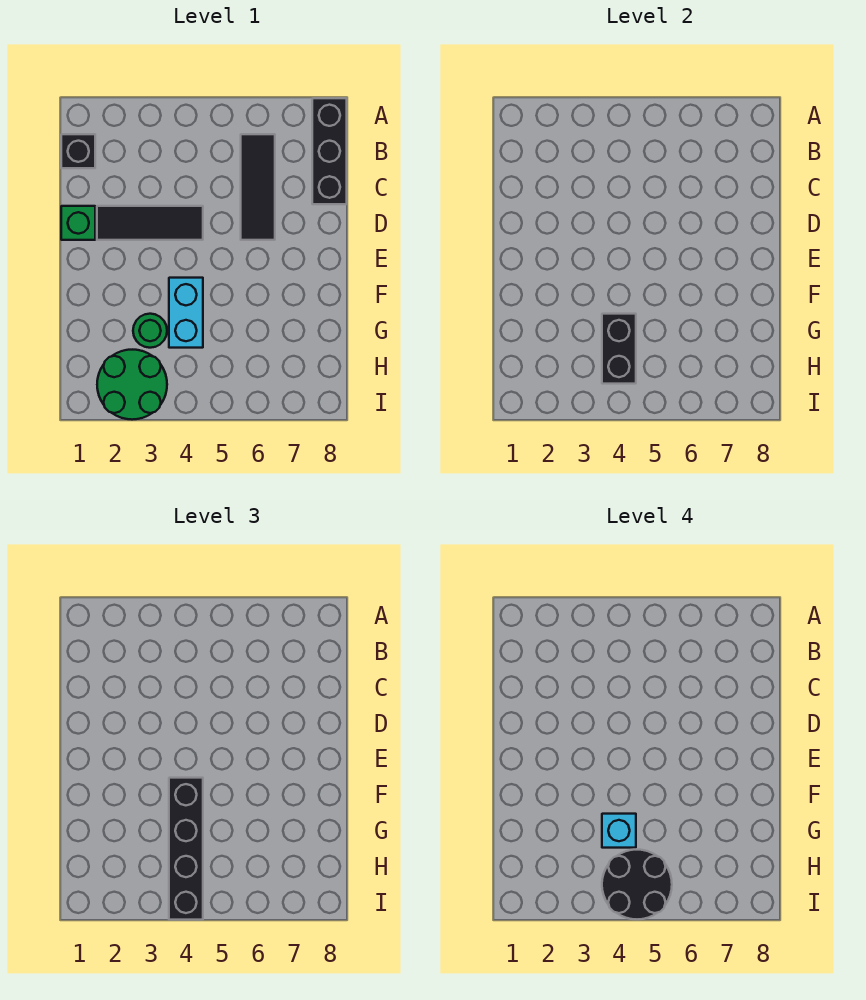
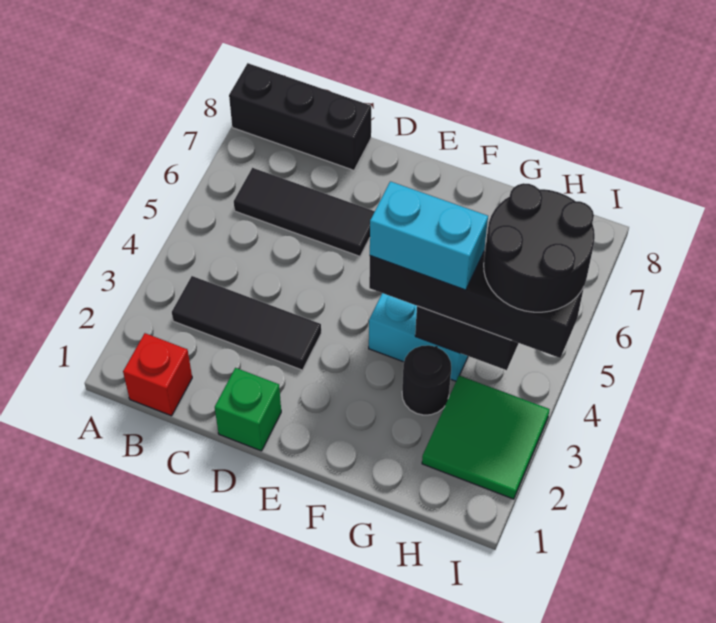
black brick B1 level 1 -> red brick B1 level 1
black tile D2:D4 level 1 -> black tile B3:D3 level 1
green round brick G3 level 1 -> black round brick G3 level 1
cyan brick G4 level 4 -> cyan brick F4:G4 level 4
green round brick H2:I3 level 1 -> green tile H2:I3 level 1

